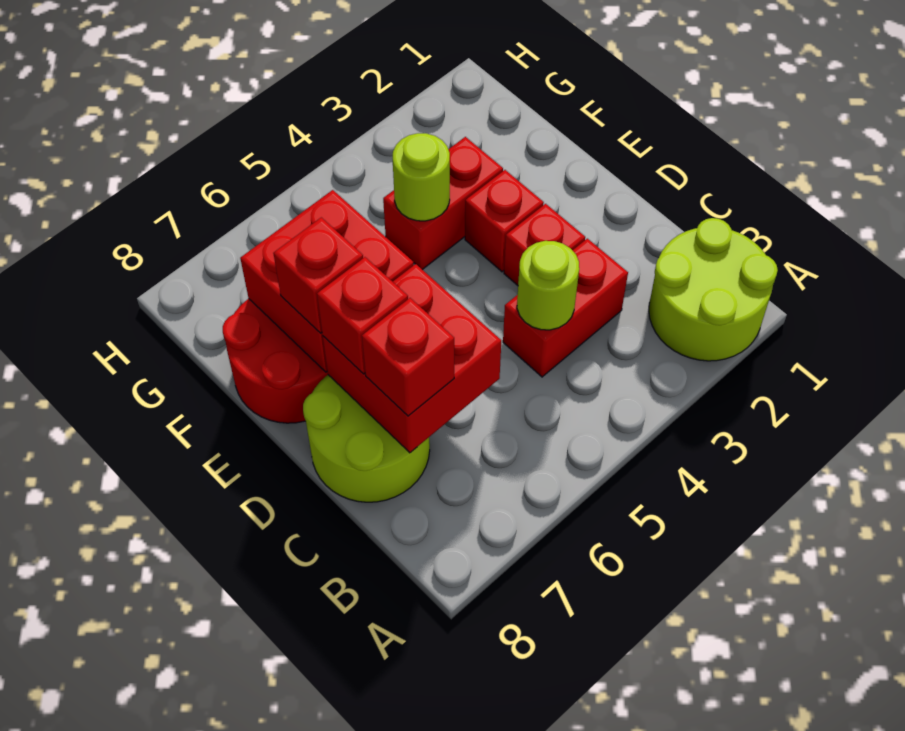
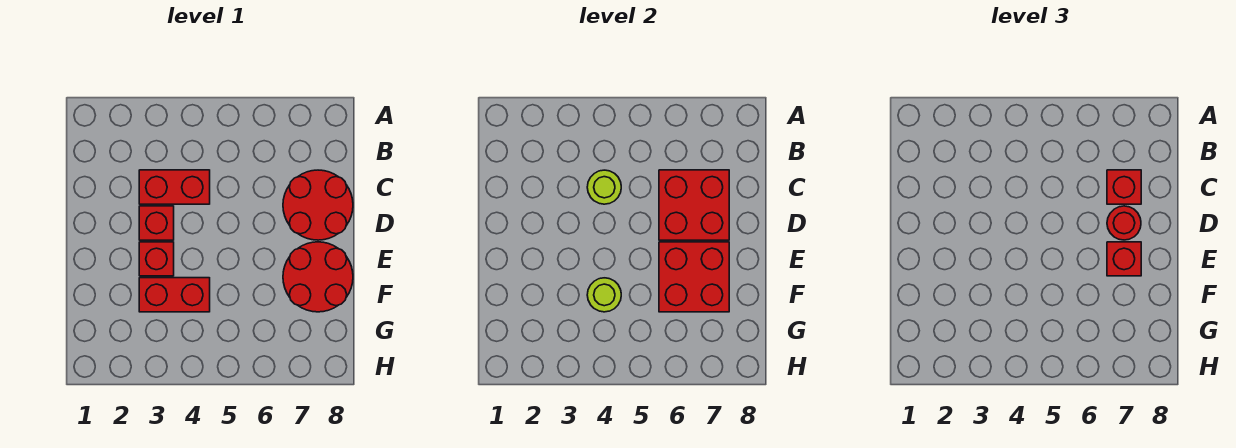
lime round brick A1:B2 level 1 -> none
lime round brick C7:D8 level 1 -> red round brick C7:D8 level 1
red brick D7 level 3 -> red round brick D7 level 3

